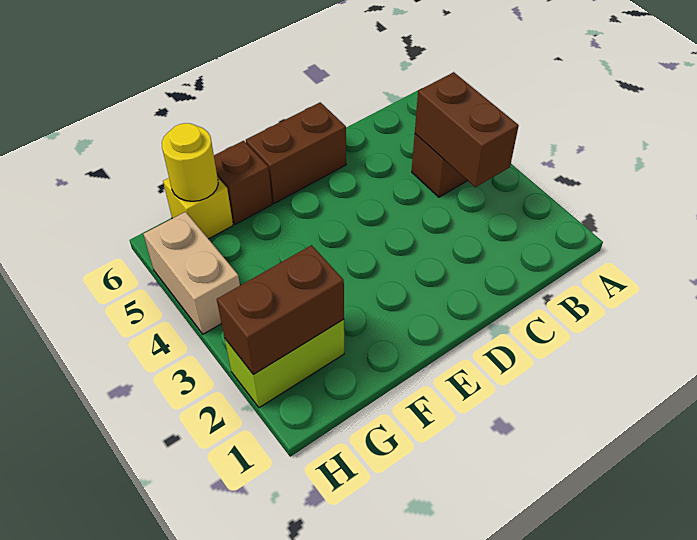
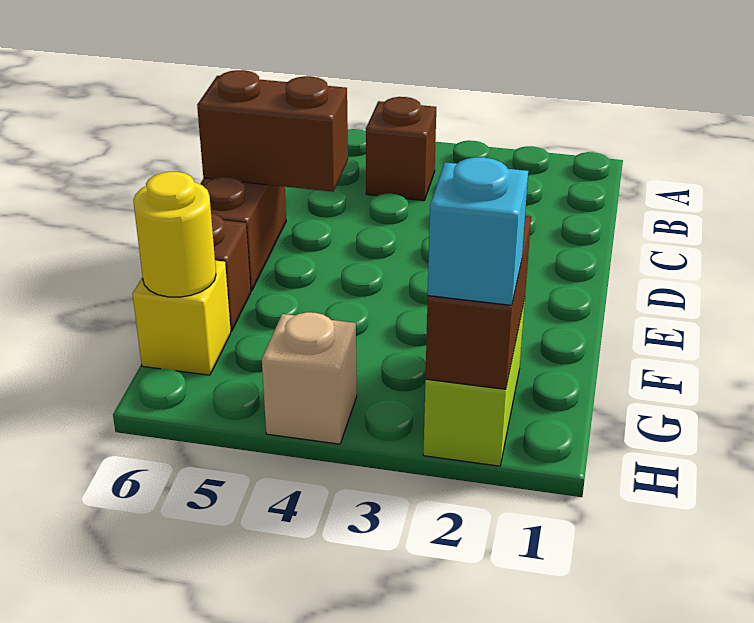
brown brick B3:B4 level 2 -> brown brick D5:D6 level 2
none -> cyan brick H2 level 3
tan brick H4:H5 level 1 -> tan brick H4 level 1

